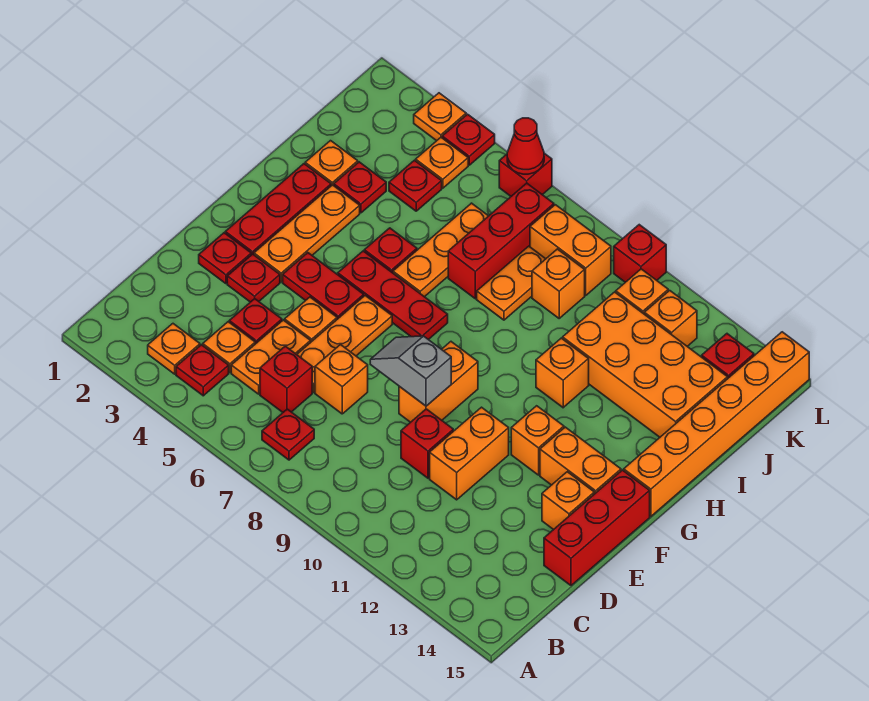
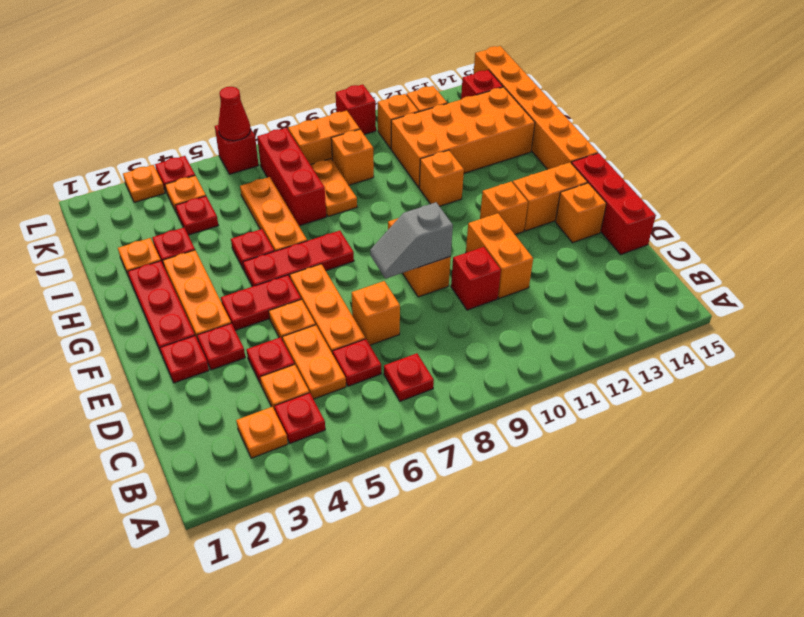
red brick C6 level 1 -> red plate C6 level 1

